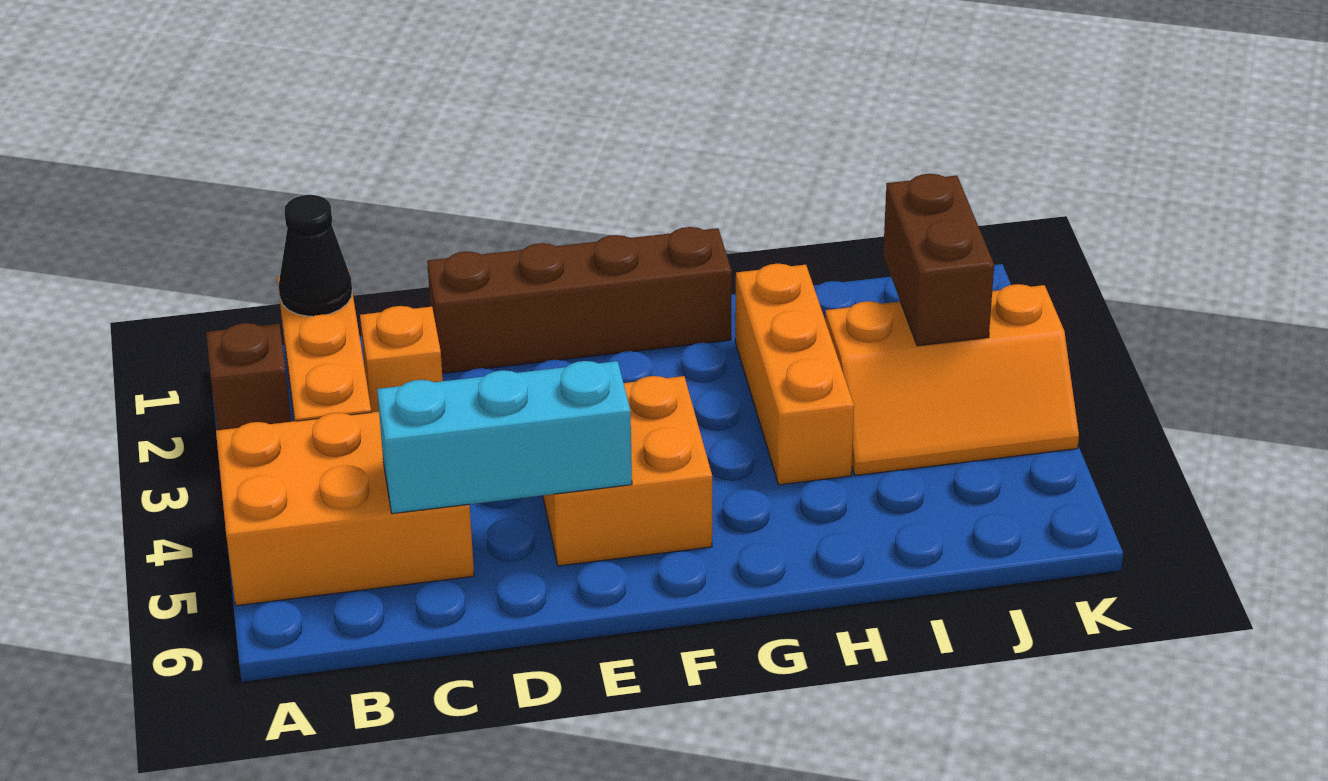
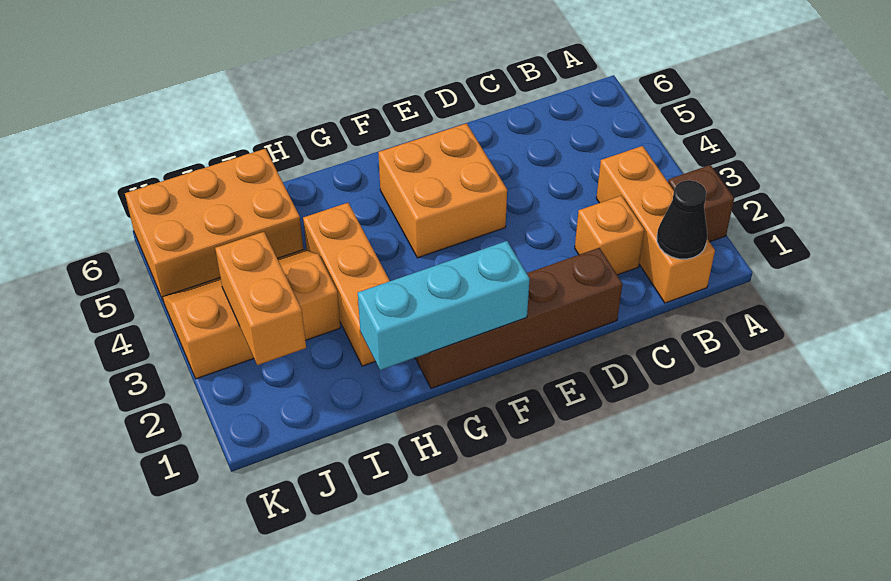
orange brick A4:C5 level 1 -> orange brick I5:K6 level 1
cyan brick C5:E5 level 2 -> cyan brick F1:H1 level 2
brown brick J2:J3 level 2 -> orange brick J2:J3 level 2

